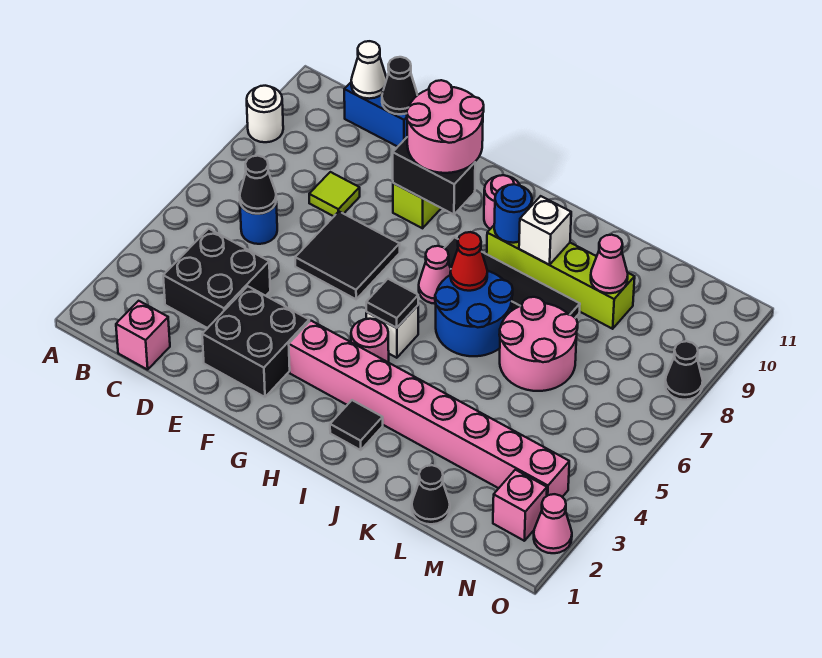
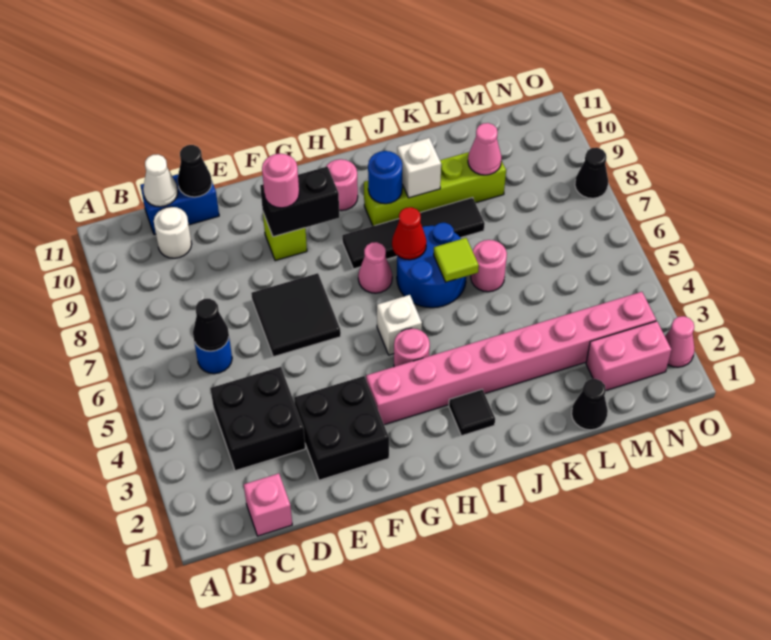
white round brick A9 level 1 -> white round brick C10 level 1
lime tile D8 level 1 -> lime tile J6 level 2
pink round brick F9:G10 level 3 -> pink round brick F9 level 3
black tile H5 level 2 -> none
pink round brick K6:L7 level 1 -> pink round brick K6 level 1
pink brick N2 level 1 -> pink brick M2:N2 level 1

